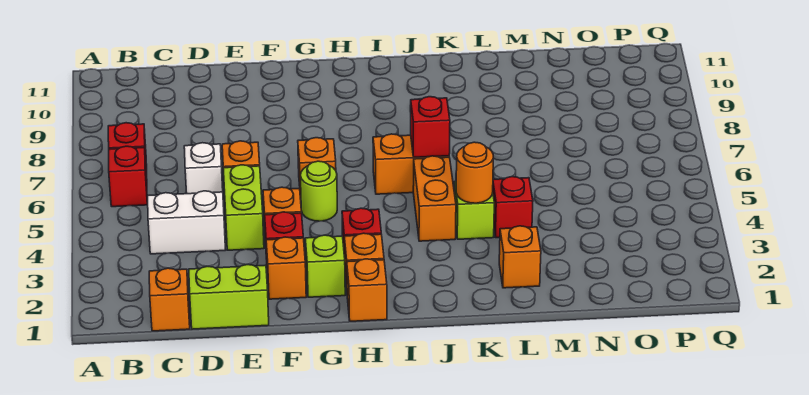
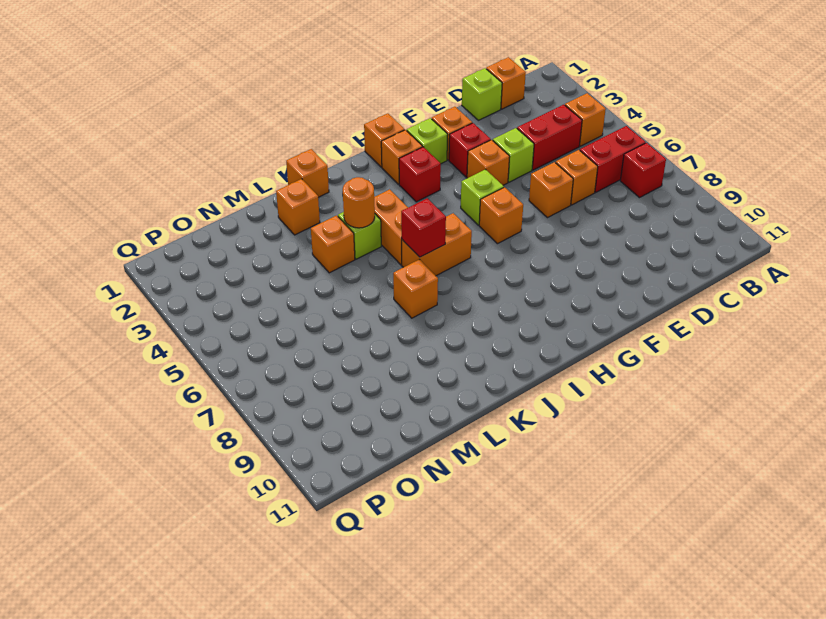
none -> orange brick B4 level 1
red brick B6 level 1 -> red brick B6:C6 level 1
white brick C4:D4 level 1 -> red brick C4:D4 level 1
lime brick D1:E1 level 1 -> lime brick D1 level 1
white brick D6 level 1 -> orange brick D6 level 1
lime brick E4:E5 level 1 -> lime brick E4 level 1
lime round brick G5 level 1 -> lime brick G5 level 1
none -> orange brick K1 level 1
none -> orange brick K7 level 1
red brick L4 level 1 -> orange brick L4 level 1

